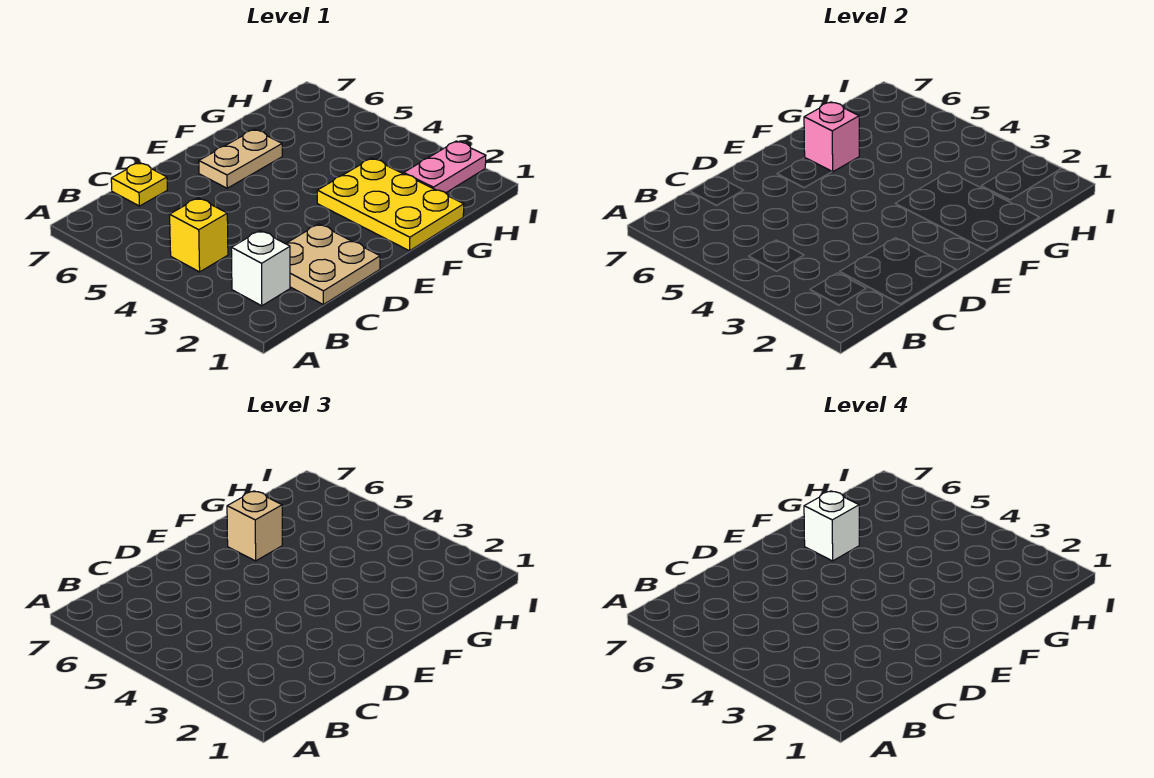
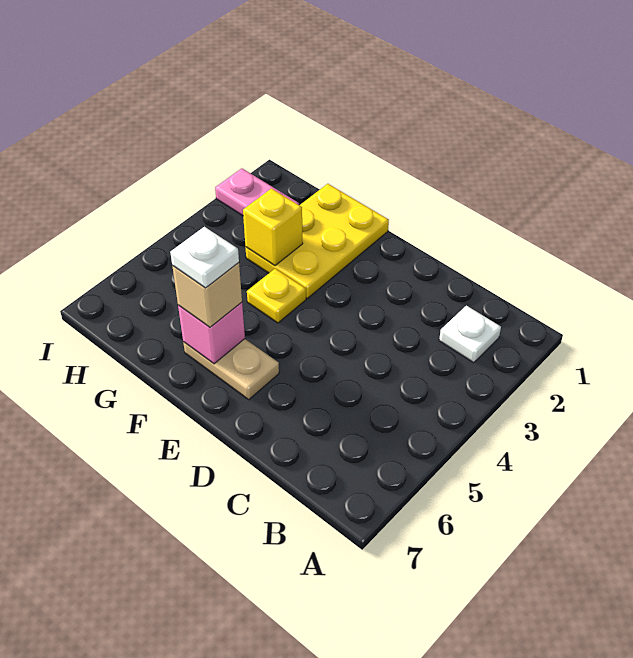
white brick B2 level 1 -> white plate B2 level 1
yellow brick B4 level 1 -> yellow brick G3 level 2
tan plate C1:D2 level 1 -> none
yellow plate C7 level 1 -> yellow plate F4 level 1
white brick F6 level 4 -> white plate F6 level 4

